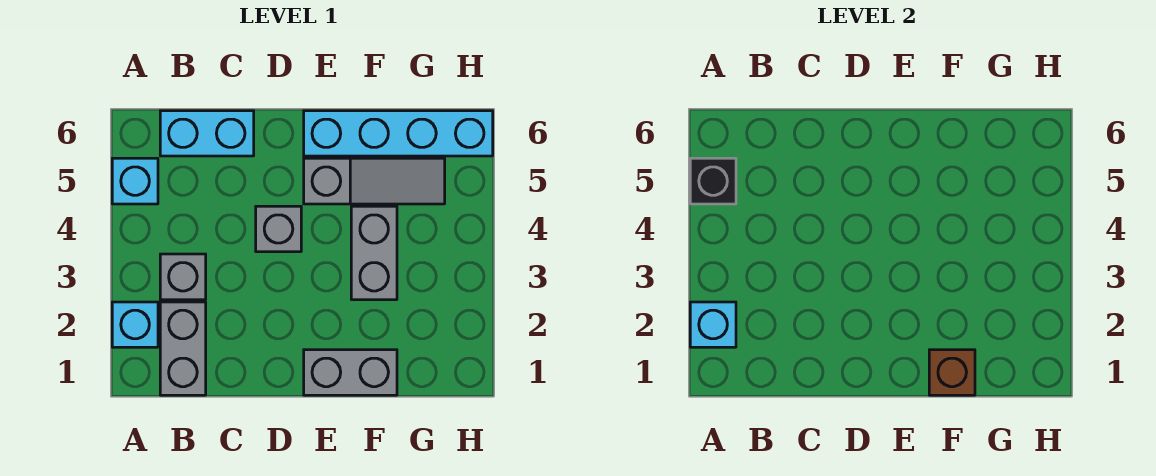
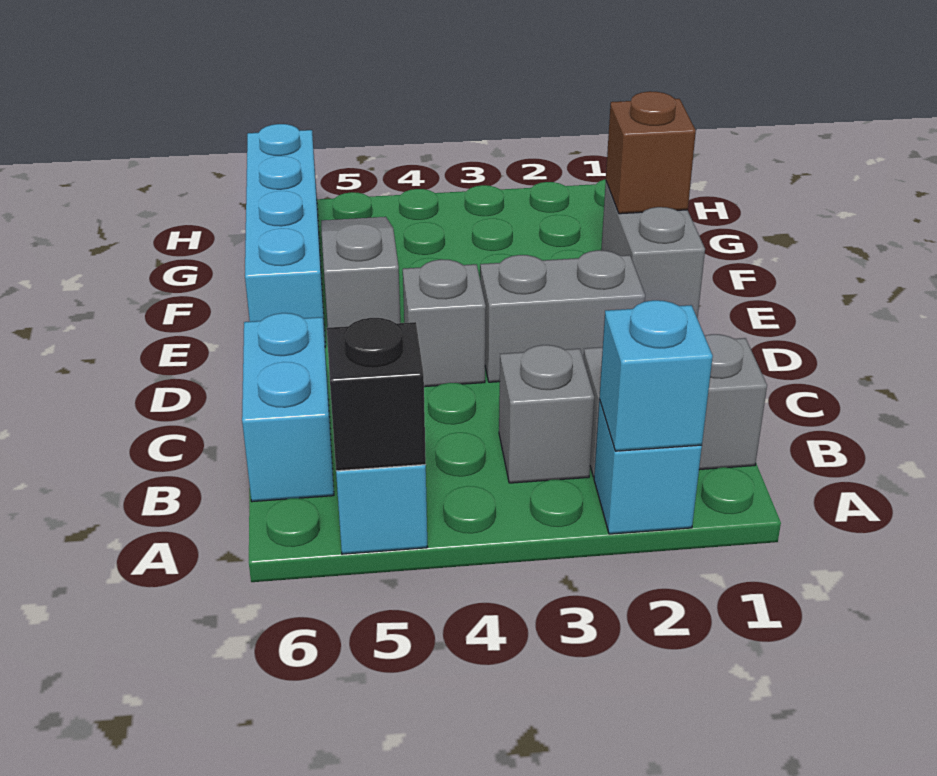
grey brick F3:F4 level 1 -> grey brick D2:D3 level 1

